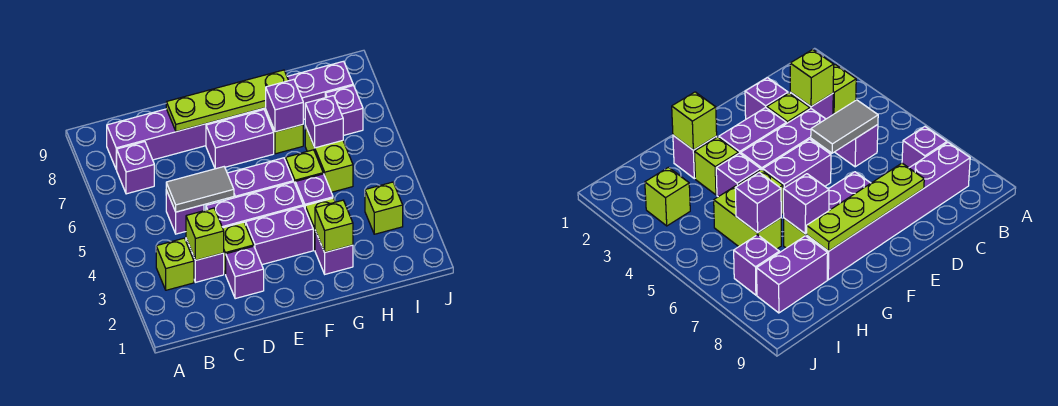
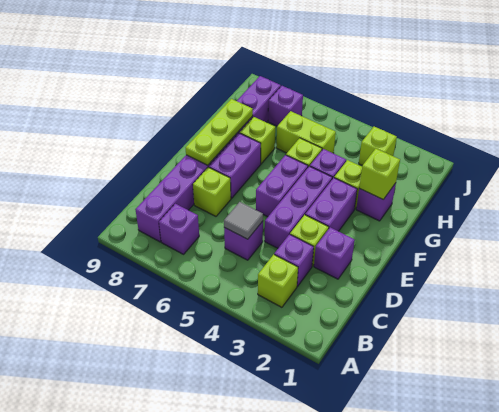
lime brick C3 level 2 -> lime brick D7 level 1
grey tile C5:D5 level 2 -> grey tile C5 level 2
lime plate D8:G8 level 2 -> lime plate E8:G8 level 2
purple brick G7 level 2 -> none
purple brick H6 level 2 -> none

